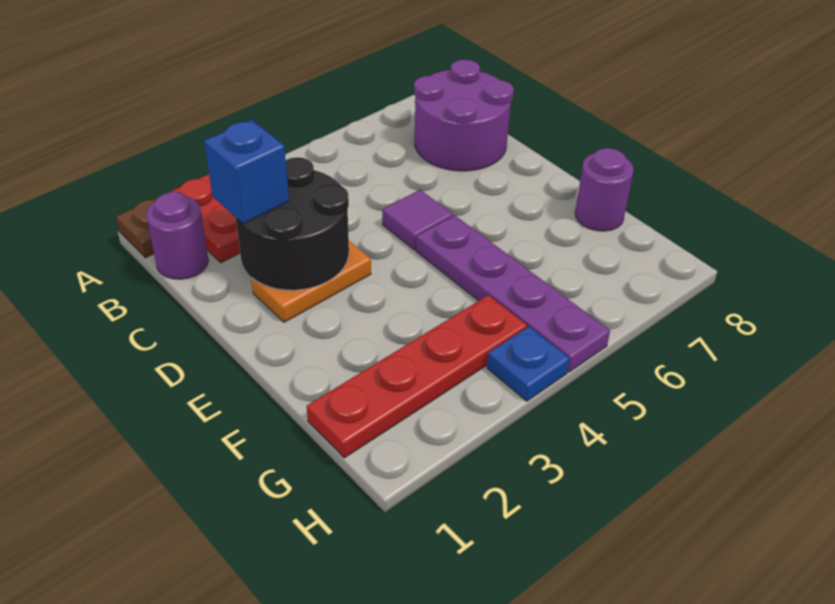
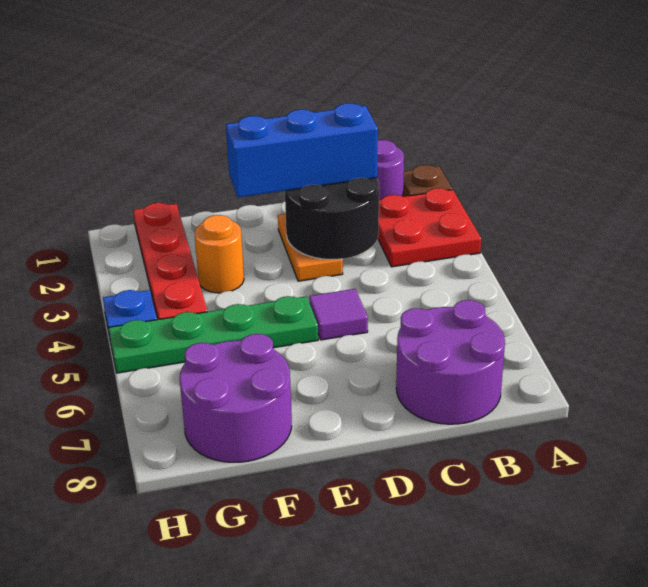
blue brick C2 level 3 -> blue brick C2:E2 level 3
purple plate E5:H5 level 1 -> green plate E5:H5 level 1
none -> orange round brick F3 level 1
purple round brick F8 level 1 -> purple round brick F7:G8 level 1

